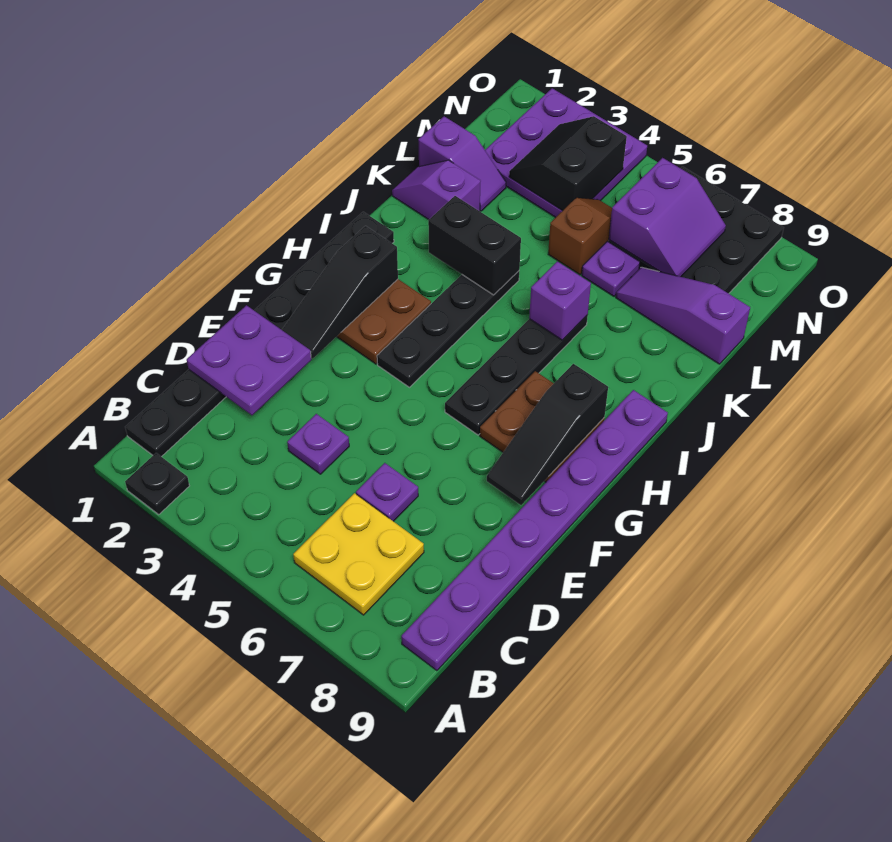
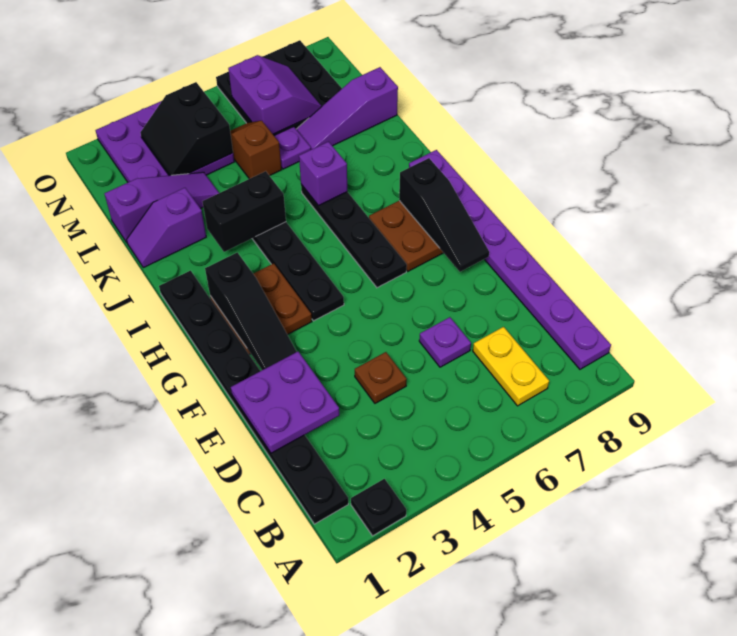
yellow plate B6:C7 level 1 -> yellow plate B7:C7 level 1
purple plate D4 level 1 -> brown plate D4 level 1
purple slope L1:L2 level 1 top 1 -> purple slope L1:L3 level 1 top 1

